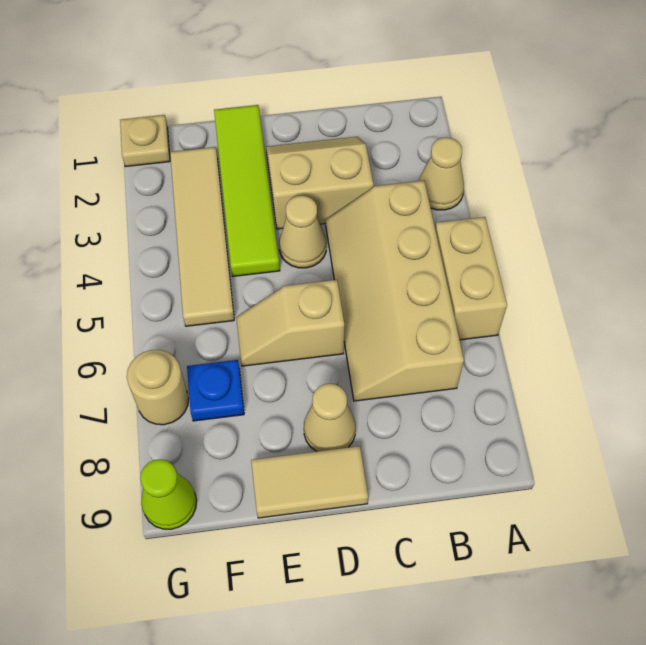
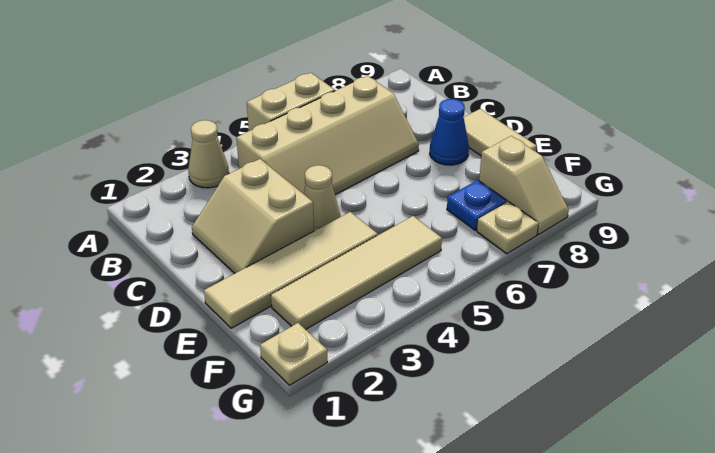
tan slope D6:E6 level 1 top D -> tan slope F8:G8 level 1 top F
tan cone D8 level 1 -> blue cone D8 level 1
lime tile E1:E4 level 1 -> tan tile E1:E4 level 1
tan round brick G7 level 1 -> tan plate G7 level 1
lime cone G9 level 1 -> none

